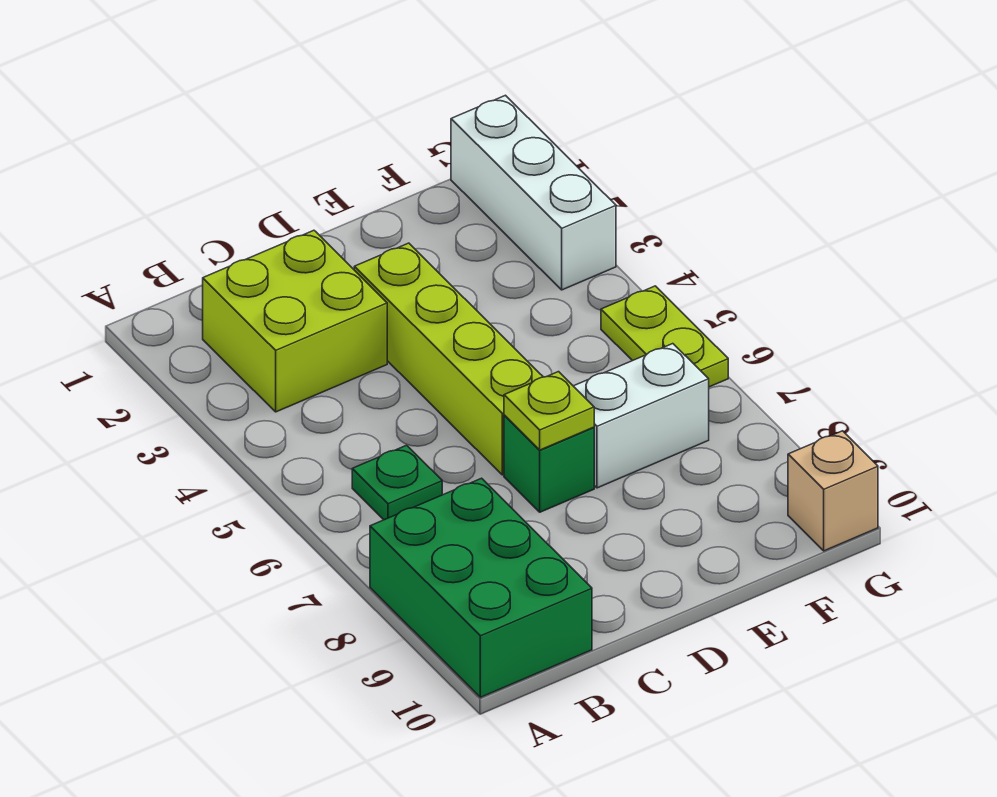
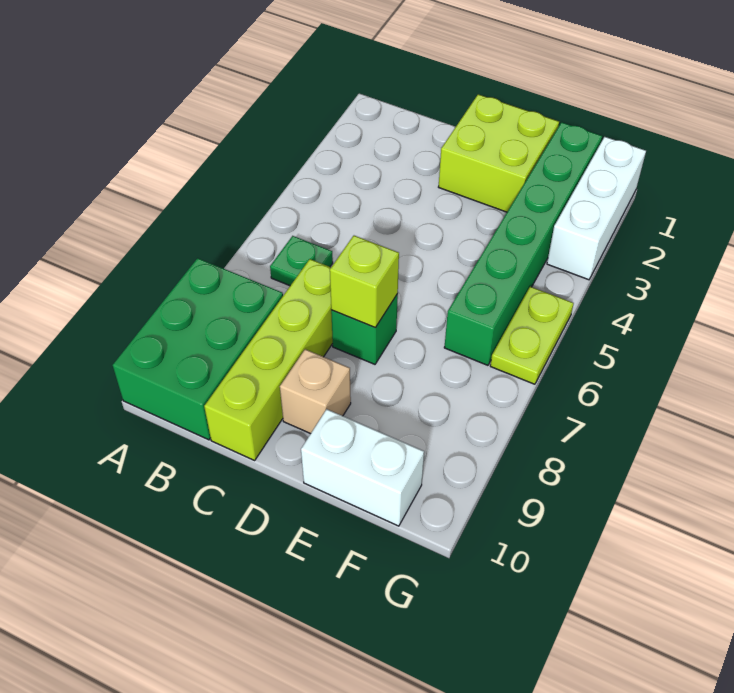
lime brick B2:C3 level 1 -> lime brick D1:E2 level 1
lime brick D3:D6 level 1 -> lime brick C7:C10 level 1
lime plate D7 level 2 -> lime brick D7 level 2
white brick E7:F7 level 1 -> white brick E10:F10 level 1
none -> green brick F1:F6 level 1
tan brick G10 level 1 -> tan brick D9 level 1

